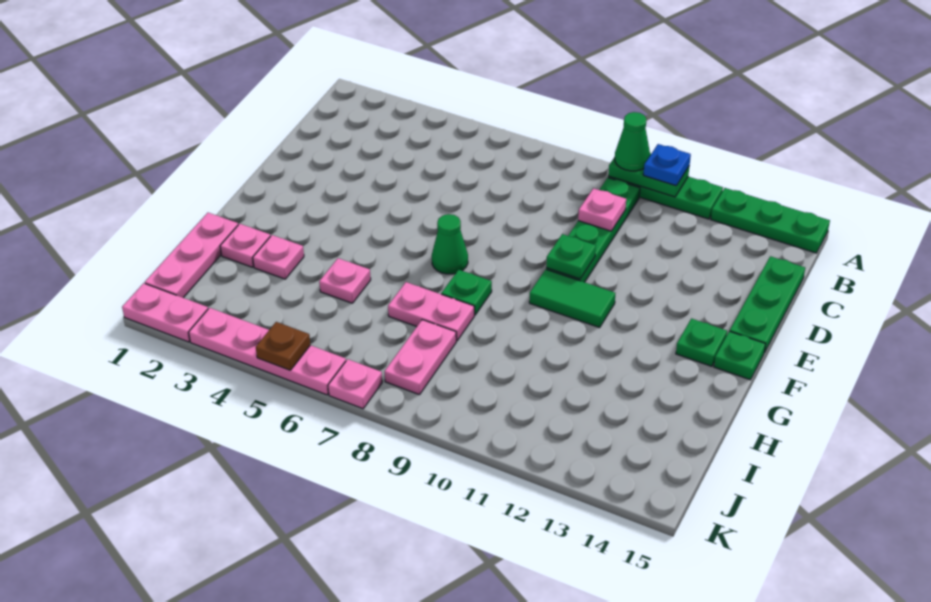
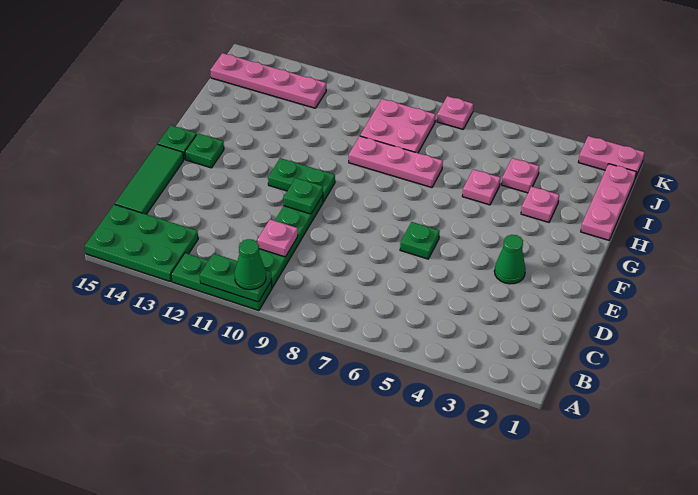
blue plate A11 level 3 -> none
green plate A13:A15 level 1 -> green plate A13:B15 level 1
green plate C15:E15 level 1 -> green tile C15:E15 level 1
green cone F7 level 1 -> green cone E3 level 1
green tile F10:F11 level 1 -> green plate F10:F11 level 1
green plate G8 level 1 -> green plate E6 level 1
pink plate H2 level 1 -> pink plate I4 level 1
pink plate H7:H8 level 1 -> pink plate H7:H9 level 1
pink plate I8:J8 level 1 -> pink plate I8:J9 level 1
pink plate K3:K6 level 1 -> pink plate J12:J15 level 1
brown plate K5 level 2 -> none

